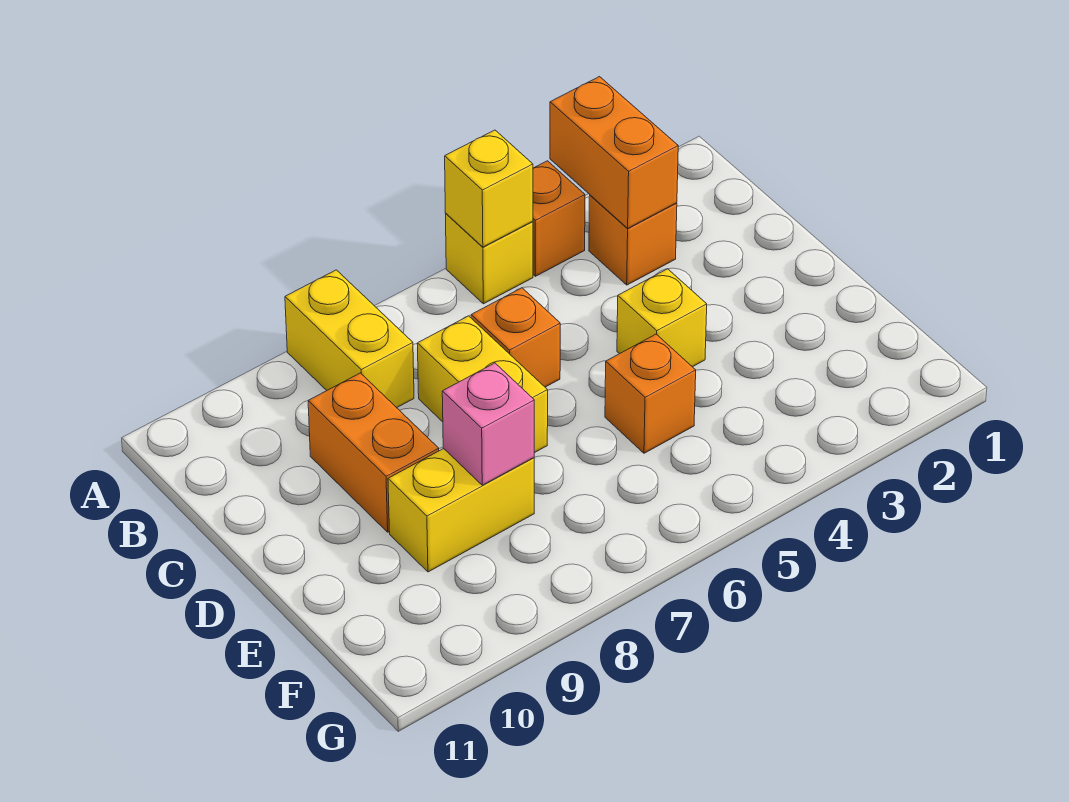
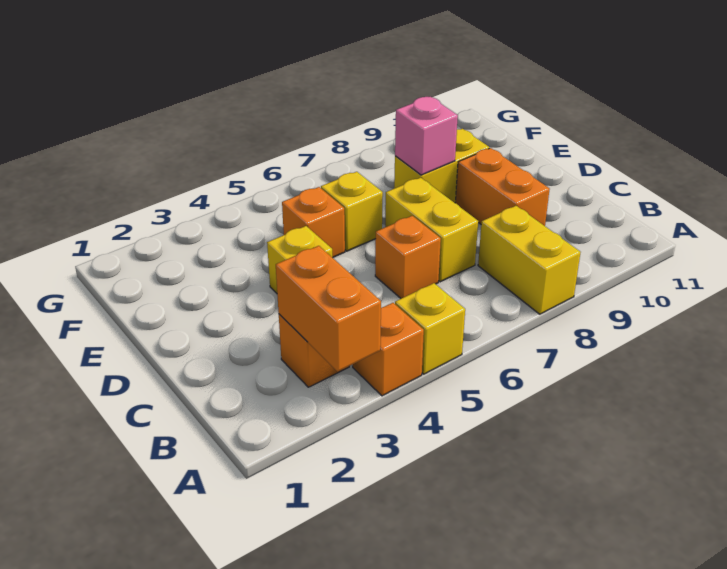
yellow brick A5 level 2 -> yellow brick E6 level 1

